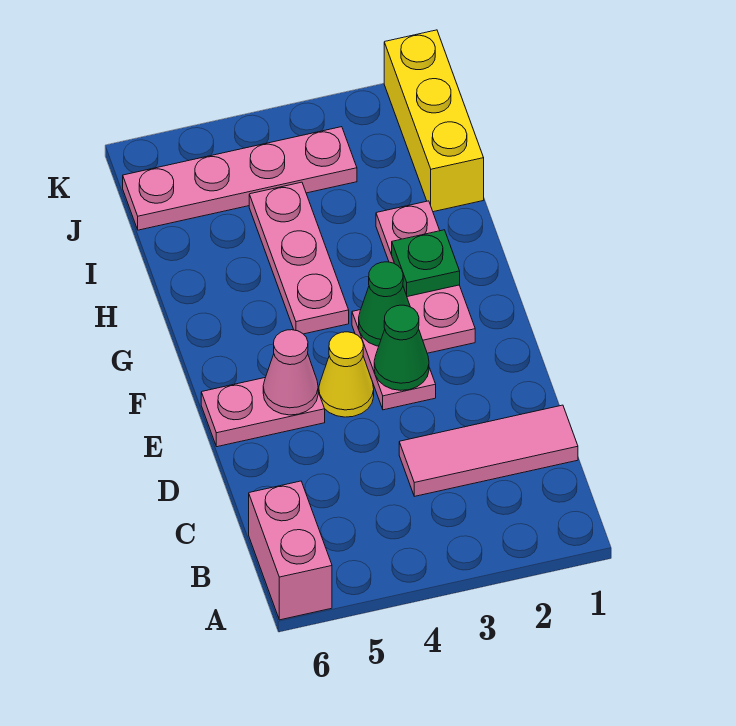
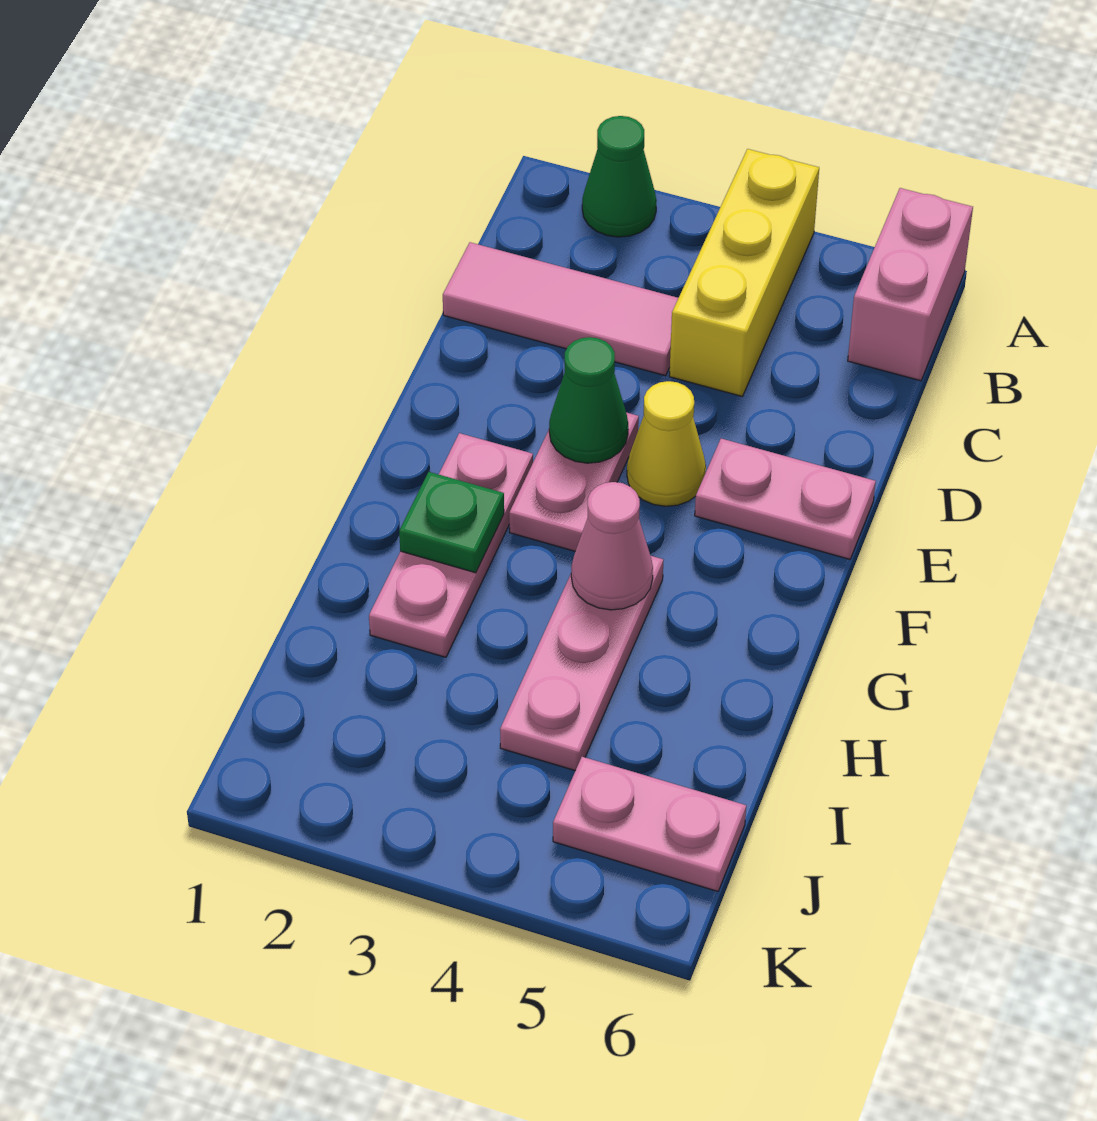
pink cone E5 level 2 -> pink cone G4 level 2
green cone F3 level 2 -> green cone A2 level 1
yellow brick I1:K1 level 1 -> yellow brick A4:C4 level 1
pink plate J3:J6 level 1 -> pink plate J5:J6 level 1

